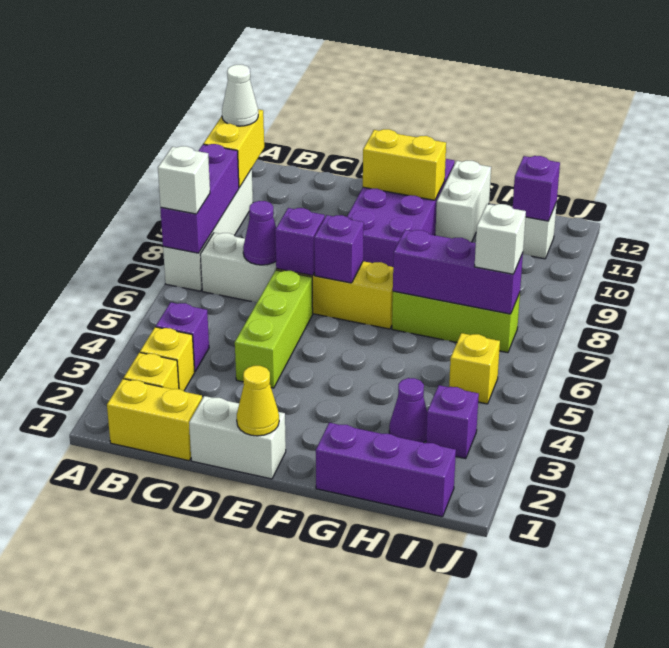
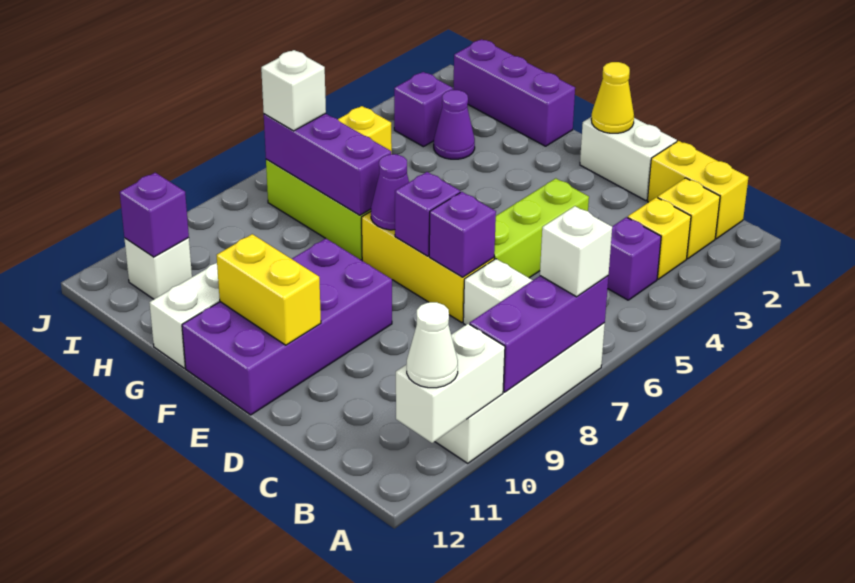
yellow brick A10:A11 level 2 -> white brick A10:A11 level 2
purple cone C7 level 2 -> purple cone F7 level 2

